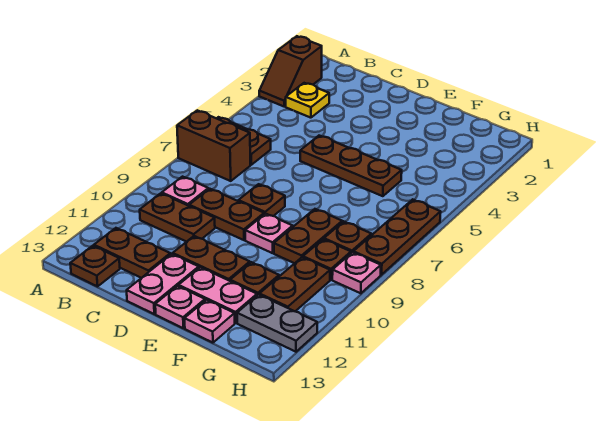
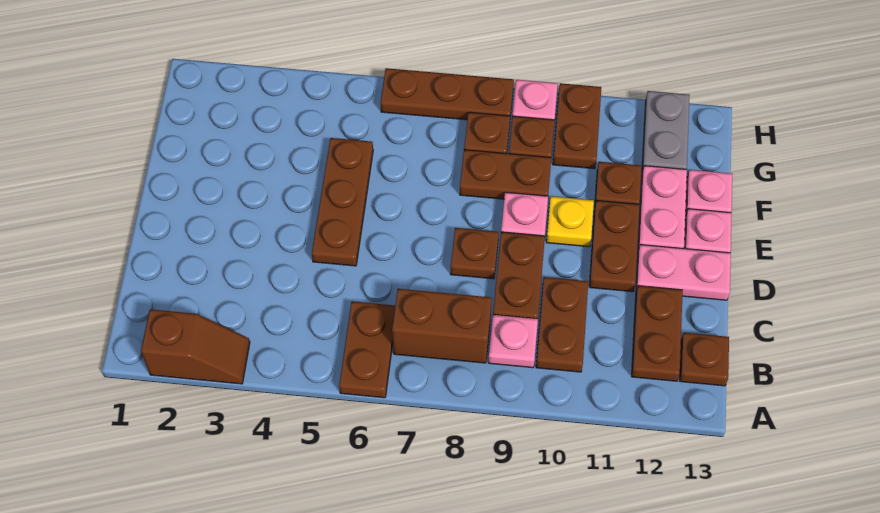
brown brick A7:B7 level 1 -> brown brick B7:B8 level 1
yellow plate B3 level 1 -> yellow plate E10 level 1
brown plate G10:G11 level 1 -> brown plate G10:H10 level 1

